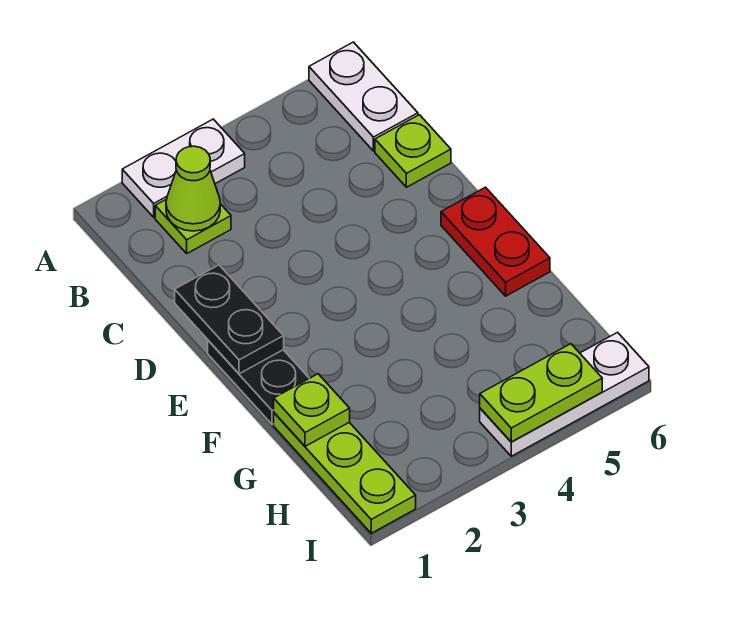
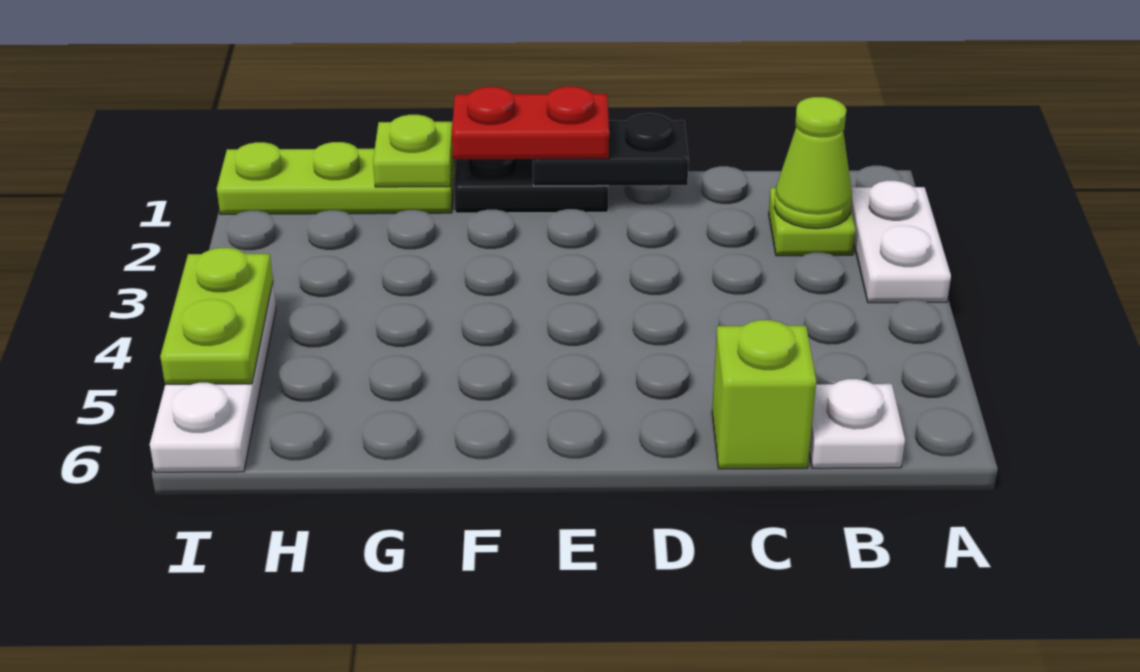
white plate A6:B6 level 1 -> white plate B6 level 1
lime plate C6 level 1 -> lime brick C6 level 1
red plate E6:F6 level 1 -> red plate E1:F1 level 3

